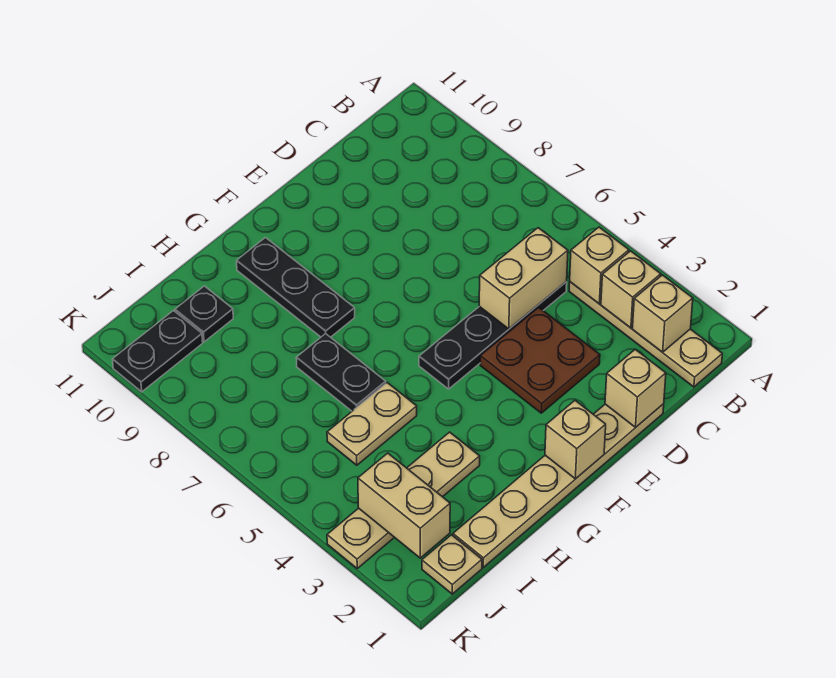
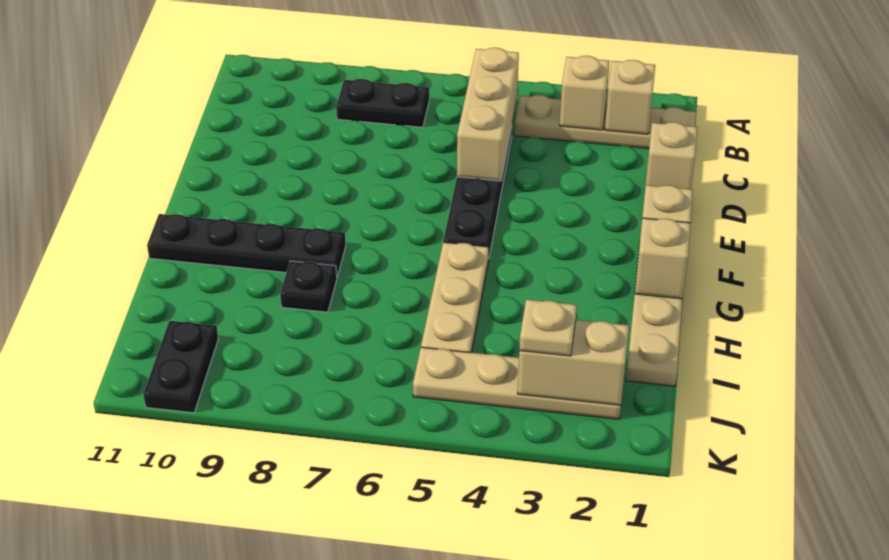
tan brick B4 level 2 -> tan brick G1 level 2
tan brick C5:D5 level 2 -> tan brick B5:D5 level 2
brown plate D3:E4 level 1 -> none
black plate G8:G10 level 1 -> black plate G8:G11 level 1
tan plate H3:K3 level 1 -> tan plate J2:J5 level 1
tan plate H5:I5 level 1 -> tan plate G5:I5 level 1
black plate H6:H7 level 1 -> black plate B7:B8 level 1
black plate I10 level 1 -> black plate H8 level 1
tan plate J1 level 1 -> tan plate J3 level 3

